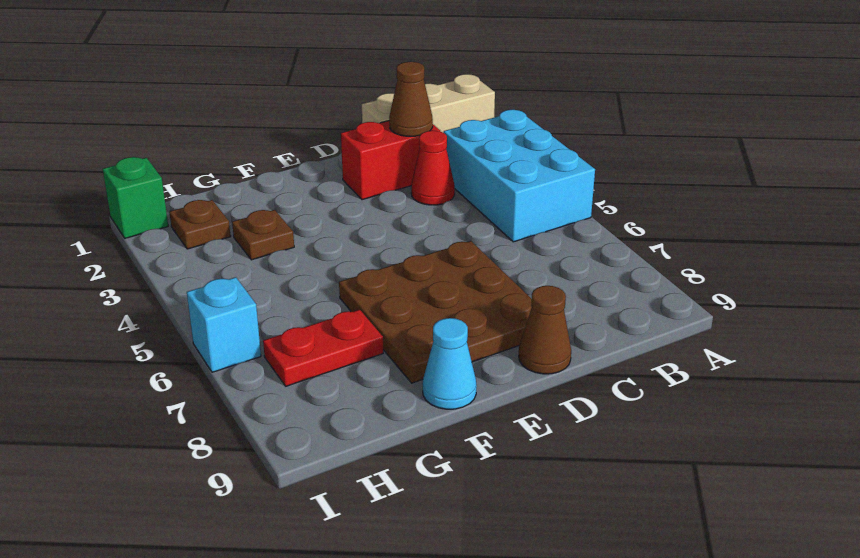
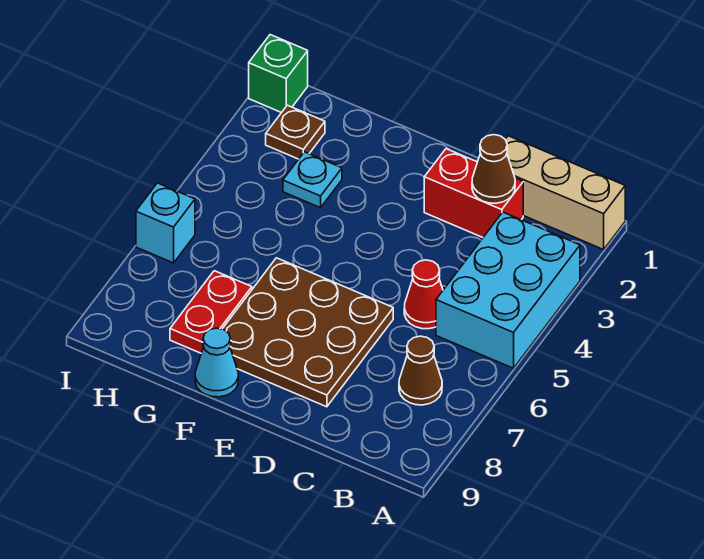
red cone C3 level 1 -> red cone C5 level 1
brown cone D9 level 1 -> brown cone B7 level 1
brown plate G3 level 1 -> cyan plate G3 level 1
red plate G7:H7 level 1 -> red plate G7:G8 level 1

